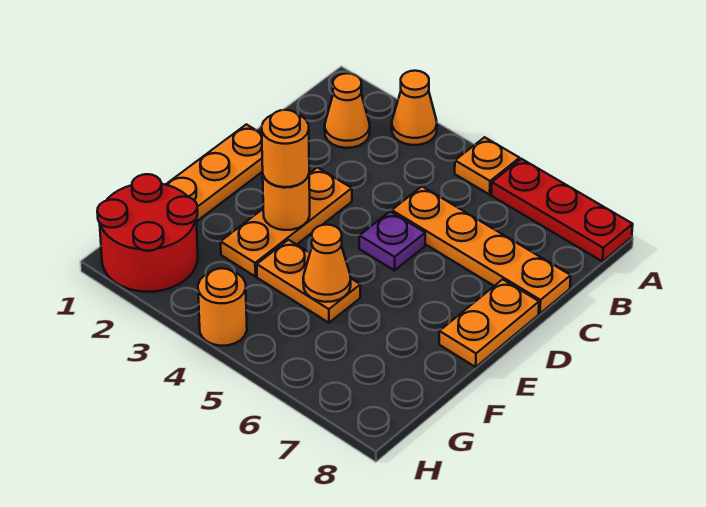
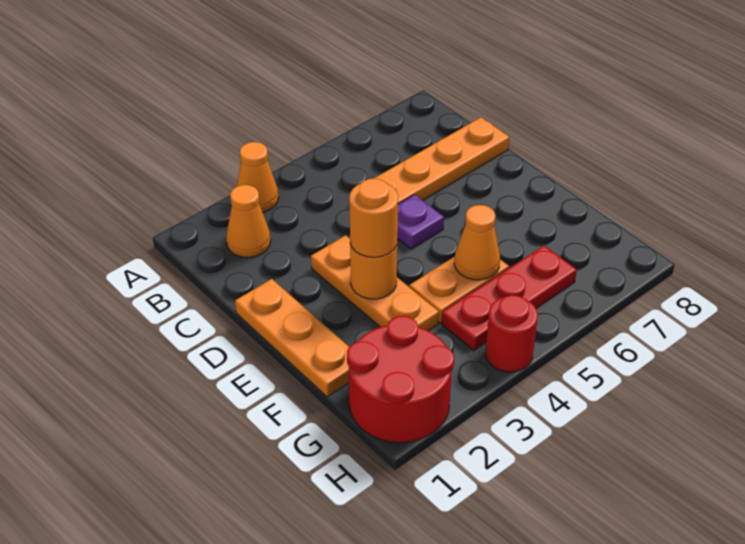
orange plate A5 level 1 -> none
red plate A6:A8 level 1 -> red plate G4:G6 level 1
orange plate D8:E8 level 1 -> none
orange round brick H4 level 1 -> red round brick H4 level 1

